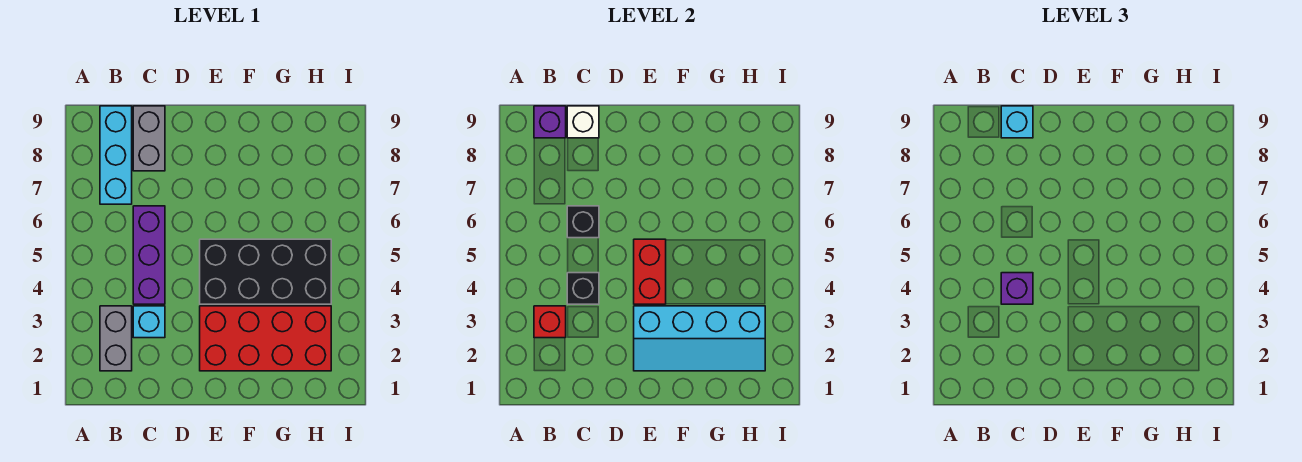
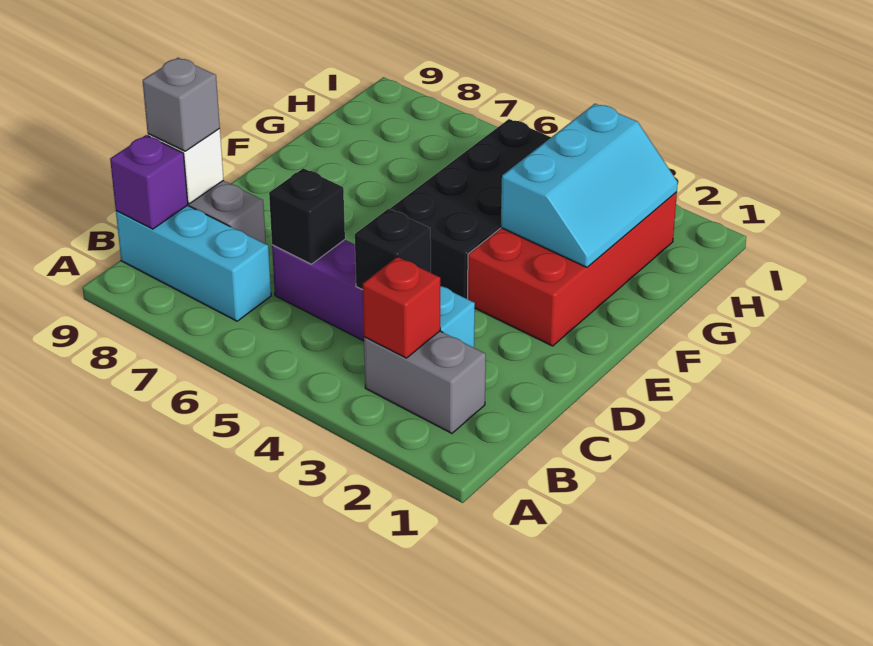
purple brick C4 level 3 -> none
cyan brick C9 level 3 -> grey brick C9 level 3
cyan slope E2:H3 level 2 top 3 -> cyan slope F2:H3 level 2 top 3
red brick E4:E5 level 2 -> none

